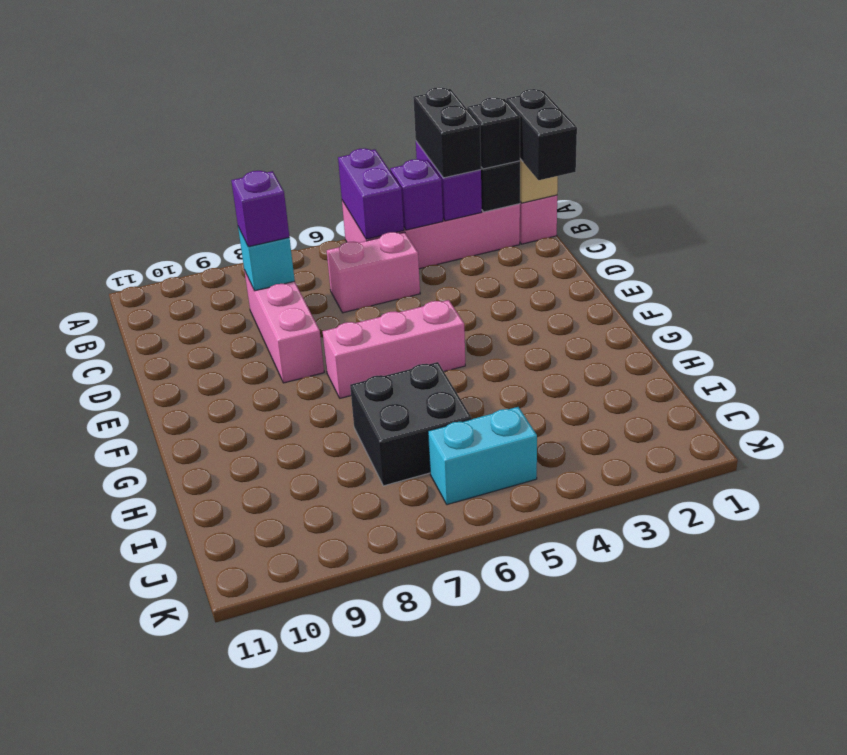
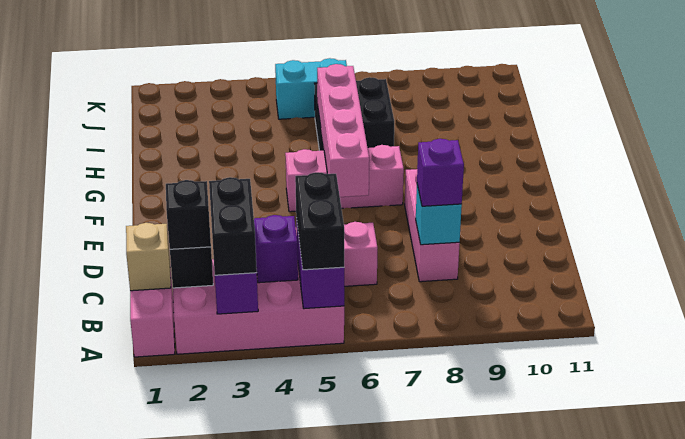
black brick B1:C1 level 3 -> black brick A5:B5 level 3
none -> pink brick E6:H6 level 2

